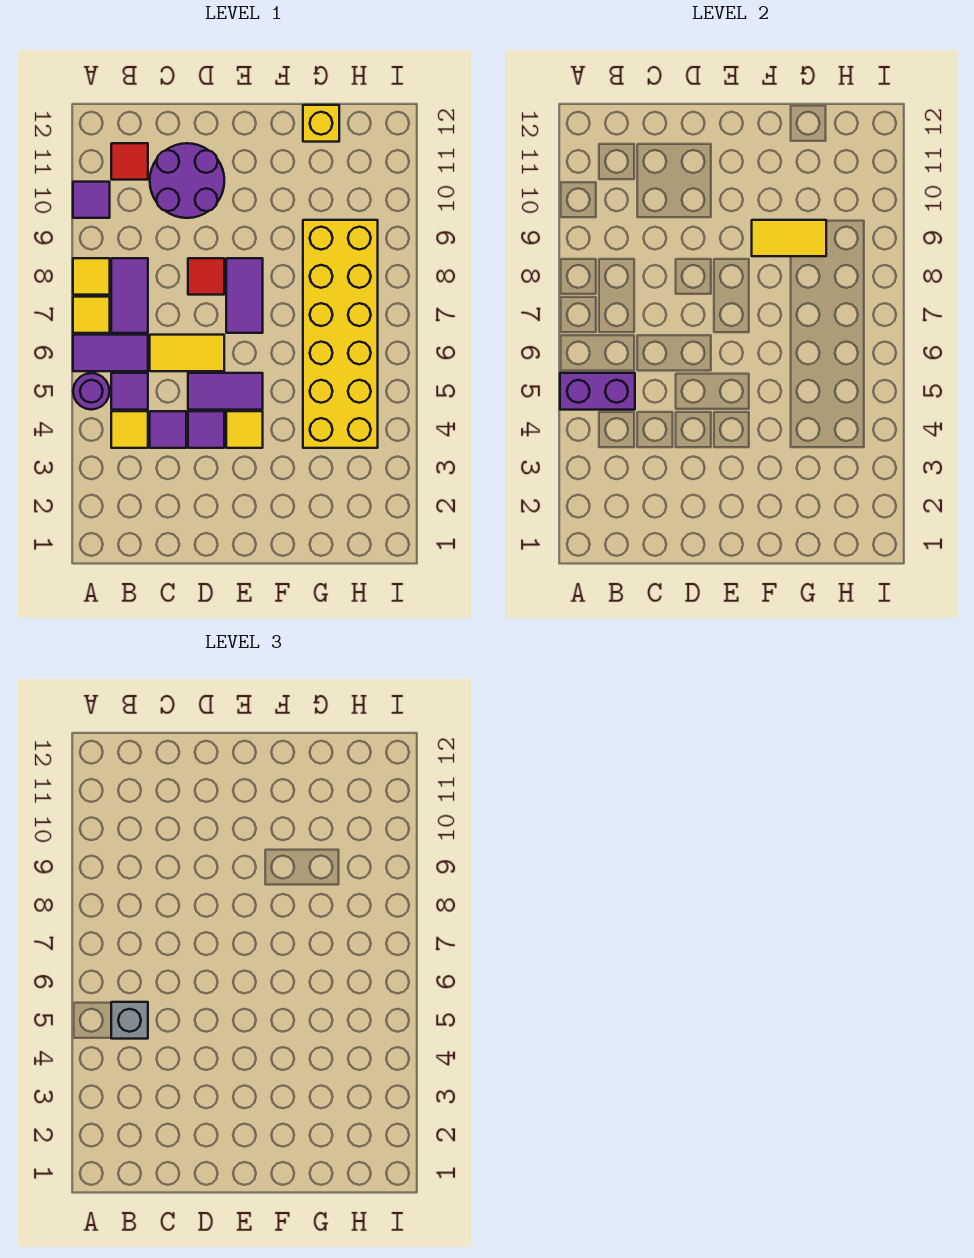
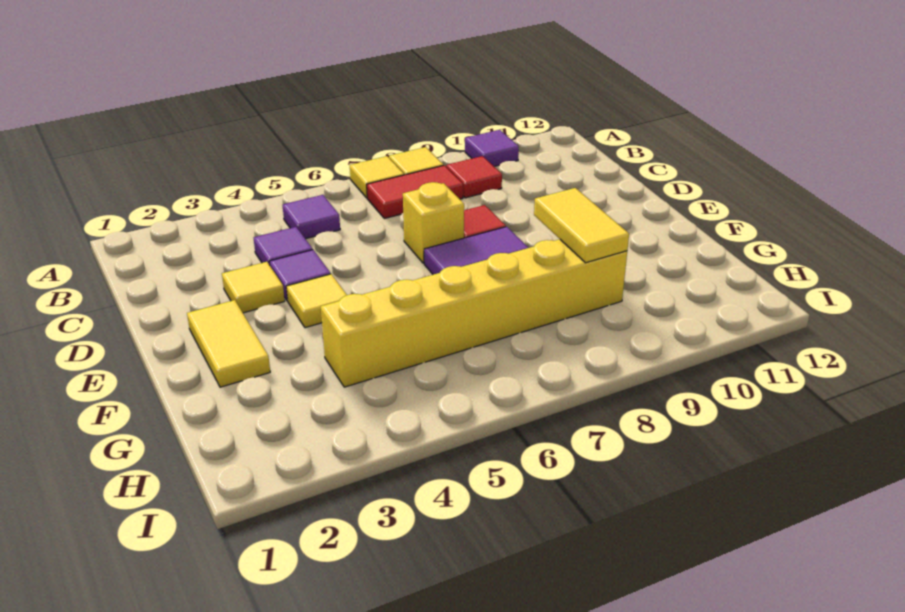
purple round brick A5 level 1 -> none
purple brick A5:B5 level 2 -> none
purple tile A6:B6 level 1 -> none
yellow tile B4 level 1 -> yellow tile D3 level 1
grey brick B5 level 3 -> none
purple tile B7:B8 level 1 -> red tile B7:B8 level 1
red tile B11 level 1 -> red tile B9 level 1
yellow tile C6:D6 level 1 -> yellow tile E2:F2 level 1
purple round brick C10:D11 level 1 -> none
purple tile D5:E5 level 1 -> none
yellow brick G4:H9 level 1 -> yellow brick G4:G9 level 1
yellow brick G12 level 1 -> yellow brick D7 level 1

